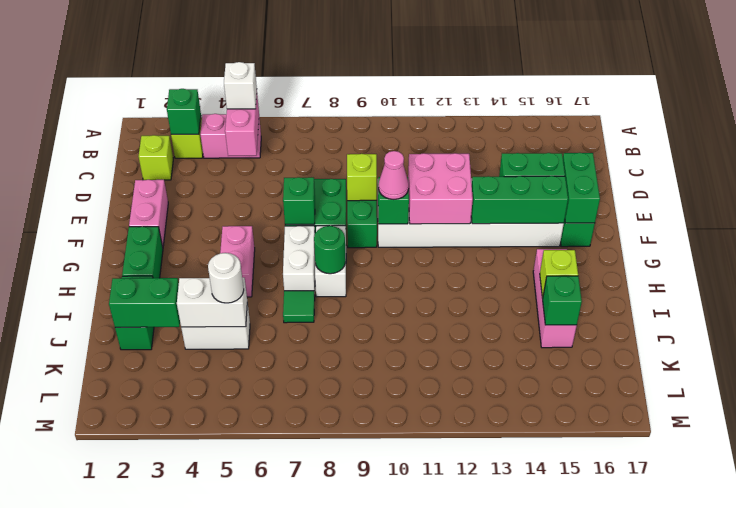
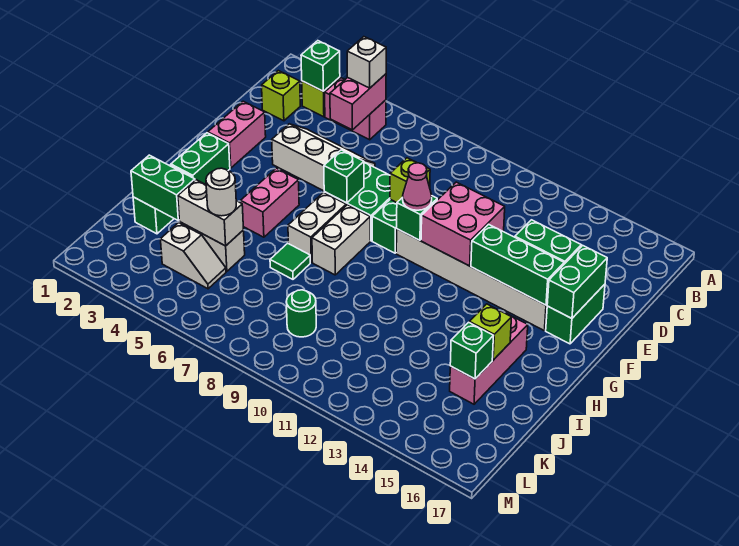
none -> white slope D4:E6 level 1 top E
green round brick H8 level 2 -> green round brick K9 level 1
none -> white slope K4:K5 level 1 top 4

